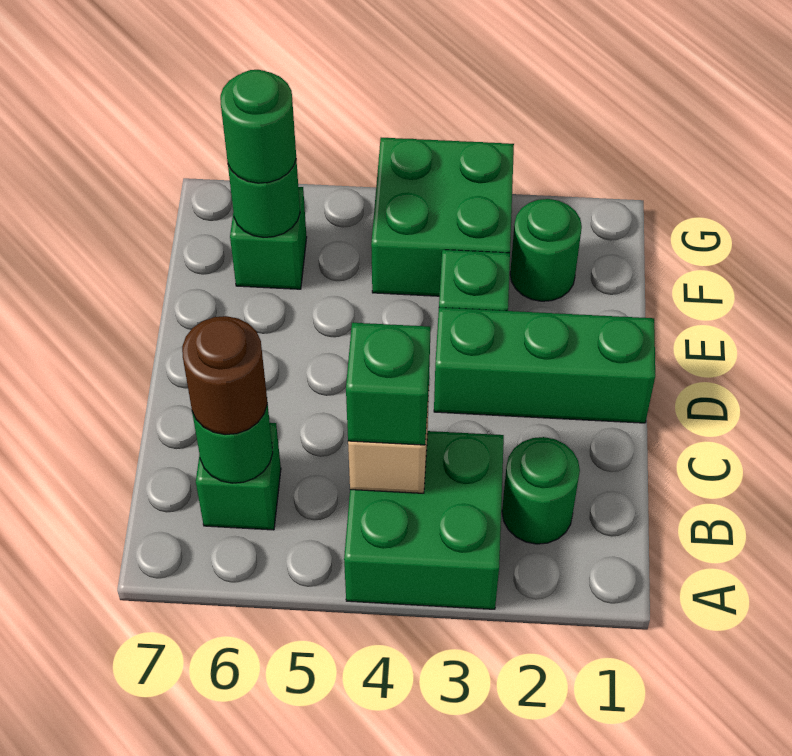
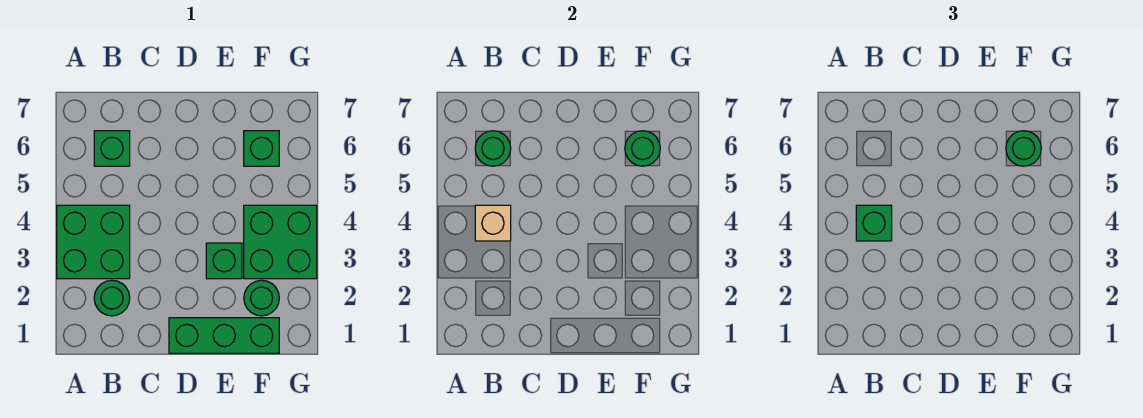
brown round brick B6 level 3 -> none
green brick D1:D3 level 1 -> green brick D1:F1 level 1

